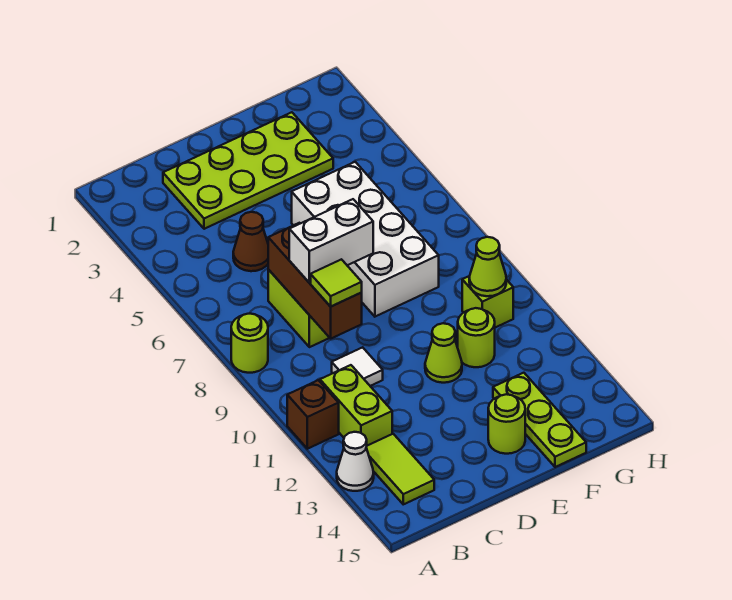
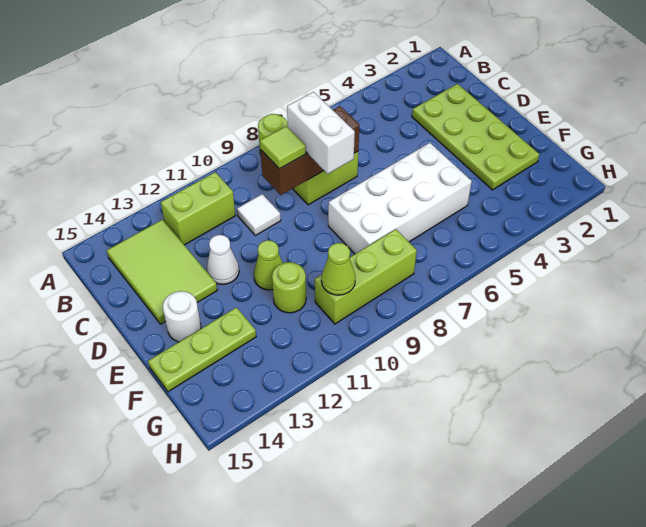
brown brick A11 level 1 -> none
white cone A13 level 1 -> white cone D12 level 1
lime tile B13:B14 level 1 -> lime tile B13:D14 level 1
brown cone C5 level 1 -> none
lime round brick E14 level 1 -> white round brick E14 level 1
lime brick G10 level 1 -> lime brick G8:G10 level 1

